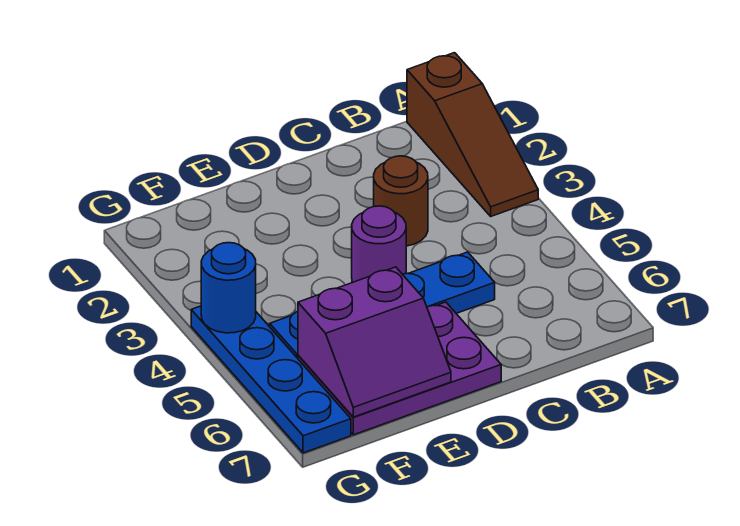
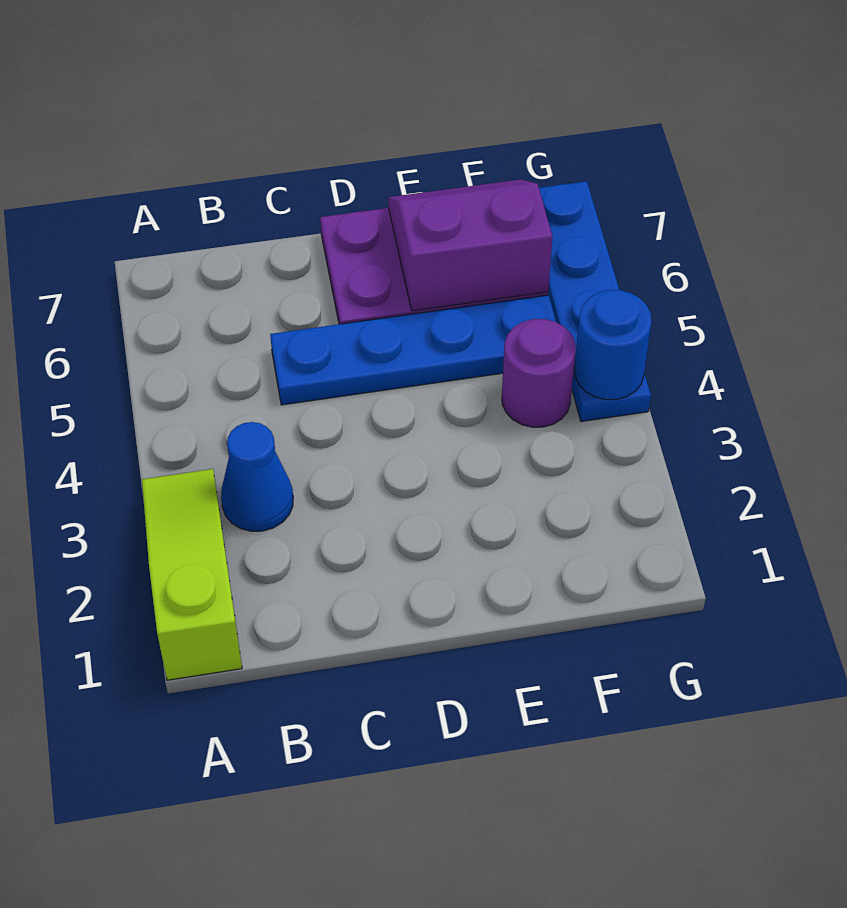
brown slope A1:A3 level 1 top 1 -> lime slope A1:A3 level 1 top 1
none -> blue cone B3 level 1
brown round brick C3 level 1 -> none
purple round brick D4 level 1 -> purple round brick F4 level 1

